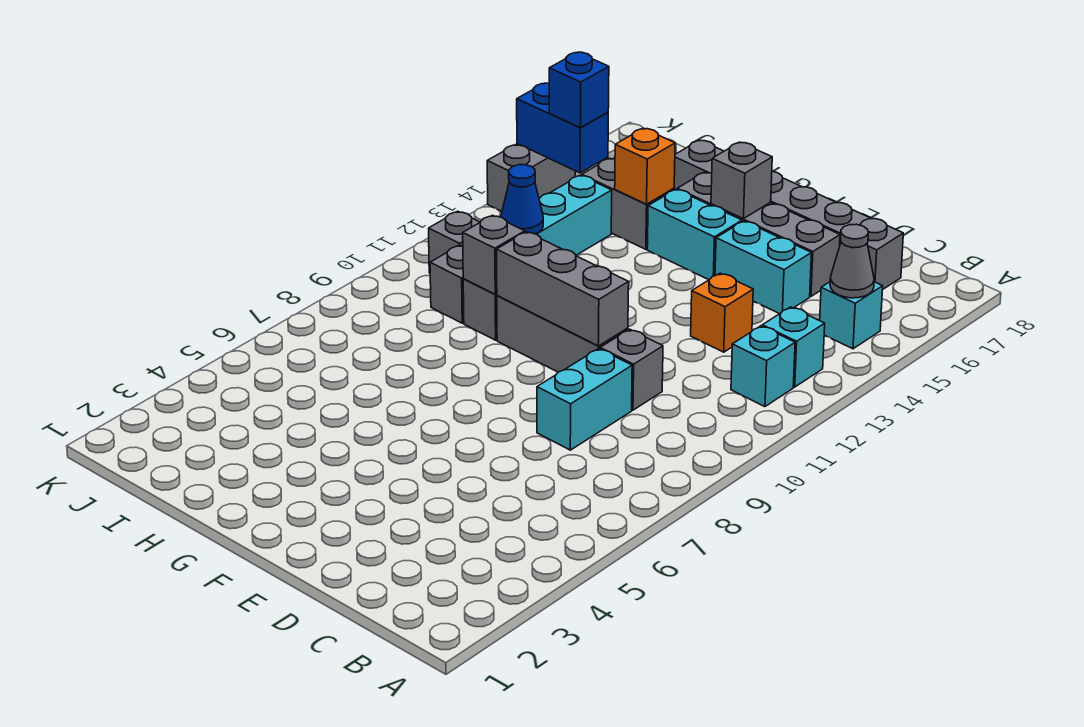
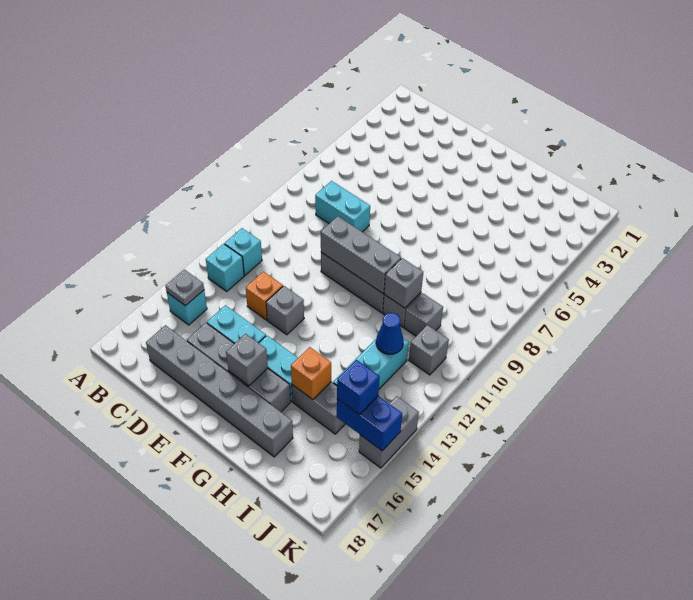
grey cone B15 level 2 -> grey plate B15 level 2
cyan brick D8:D9 level 1 -> cyan brick C8:D8 level 1
grey brick D10 level 1 -> grey brick E13 level 1

